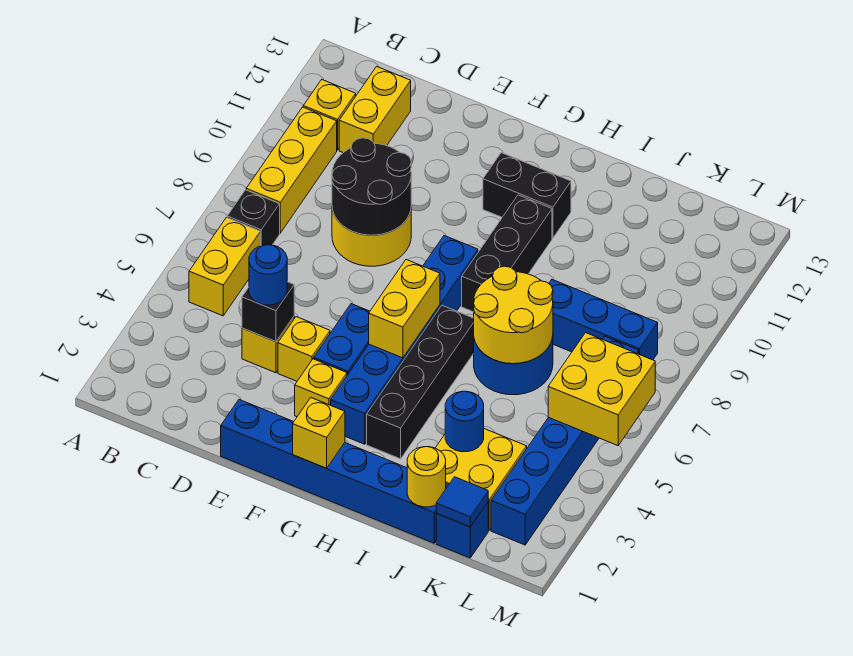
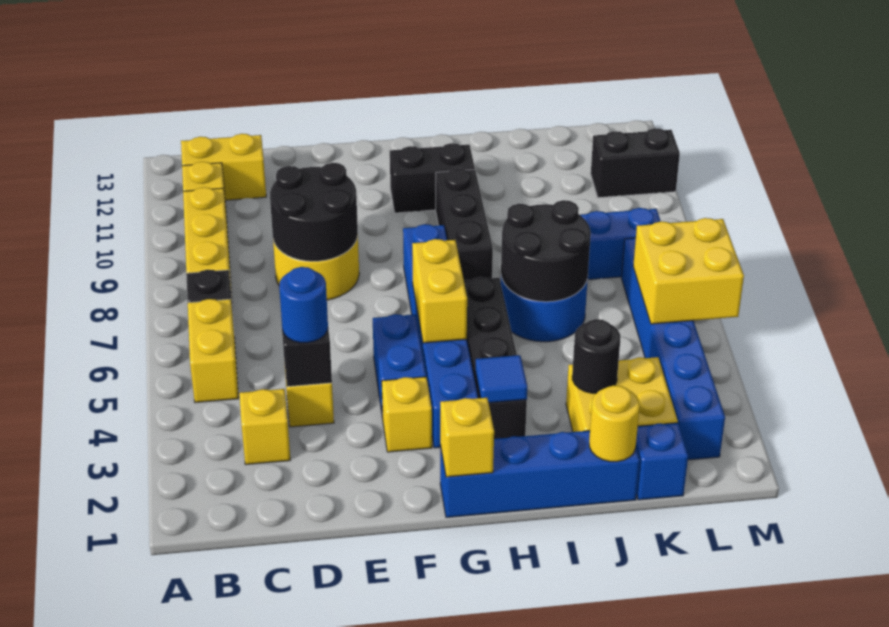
yellow brick C11:C12 level 1 -> yellow brick B12:C12 level 1
blue brick E1:J1 level 1 -> blue brick G1:J1 level 1
yellow brick E4 level 1 -> yellow brick C3 level 1
yellow round brick I6:J7 level 2 -> black round brick I6:J7 level 2
blue round brick J3 level 2 -> black round brick J3 level 2
blue tile K1 level 2 -> blue tile H3 level 2
none -> black brick L11:M11 level 1

